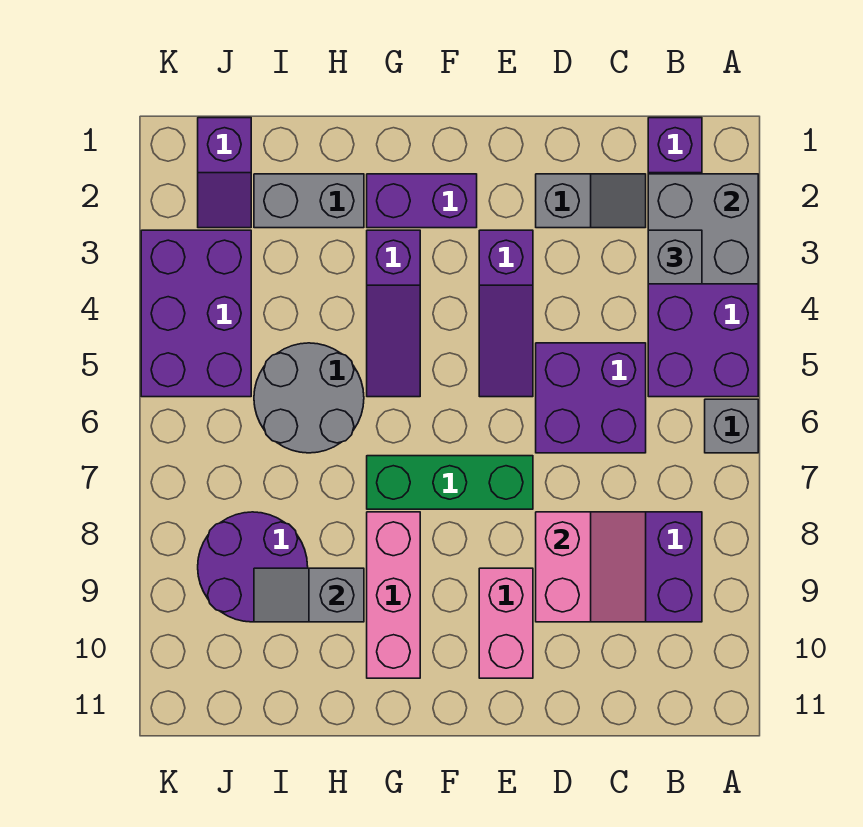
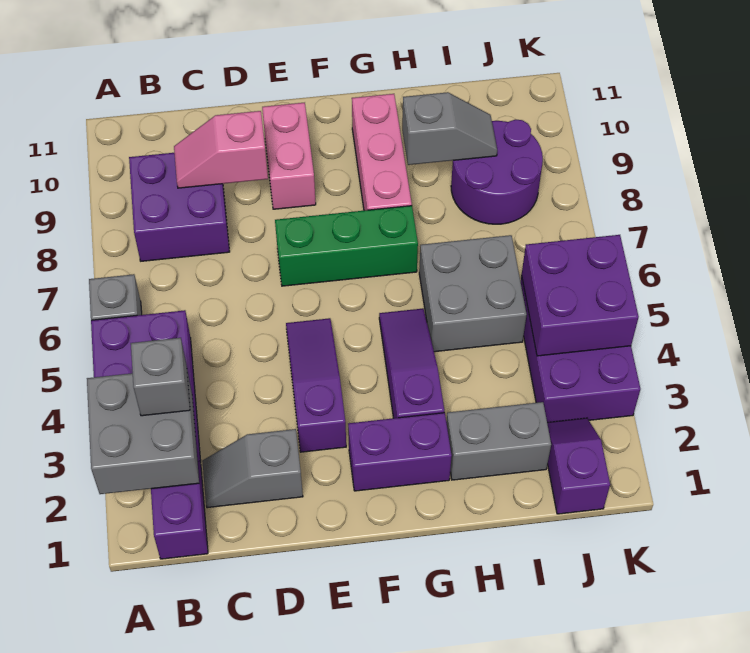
purple brick C5:D6 level 1 -> purple brick J4:K5 level 2
pink slope C8:D9 level 2 top D -> pink slope C9:D9 level 2 top D
grey round brick H5:I6 level 1 -> grey brick H5:I6 level 1

